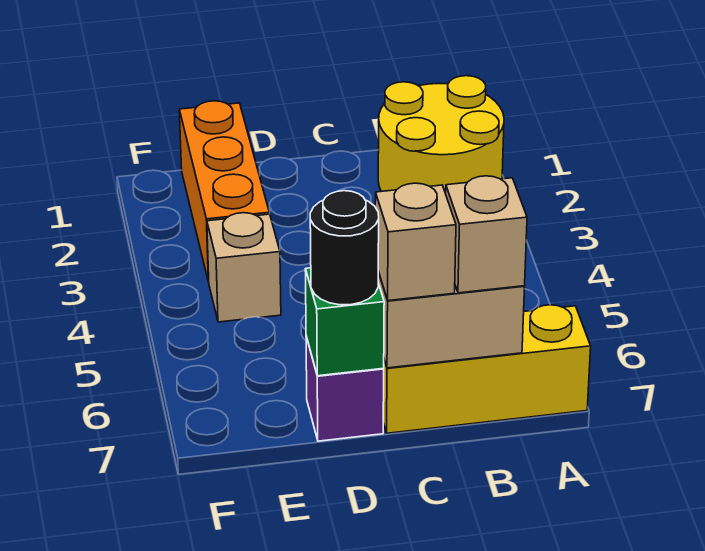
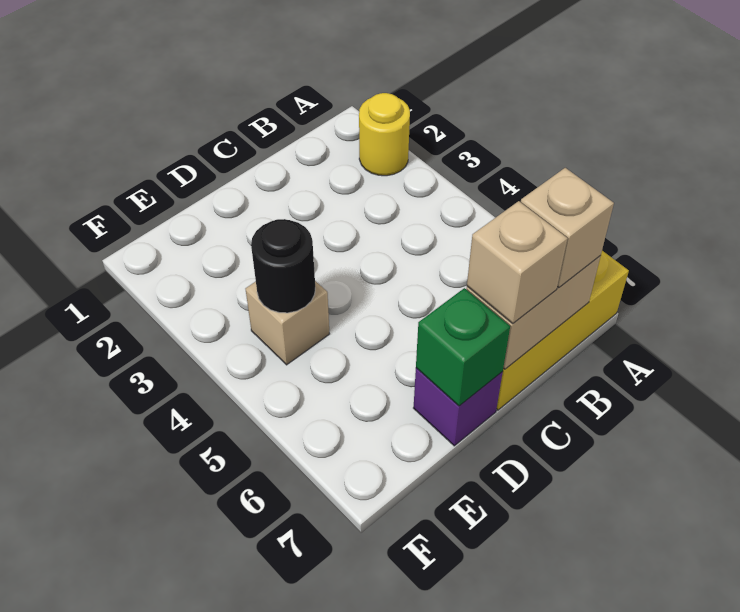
yellow round brick A1:B2 level 1 -> yellow round brick A2 level 1
black round brick D7 level 3 -> black round brick E4 level 2
orange brick E1:E3 level 1 -> none

